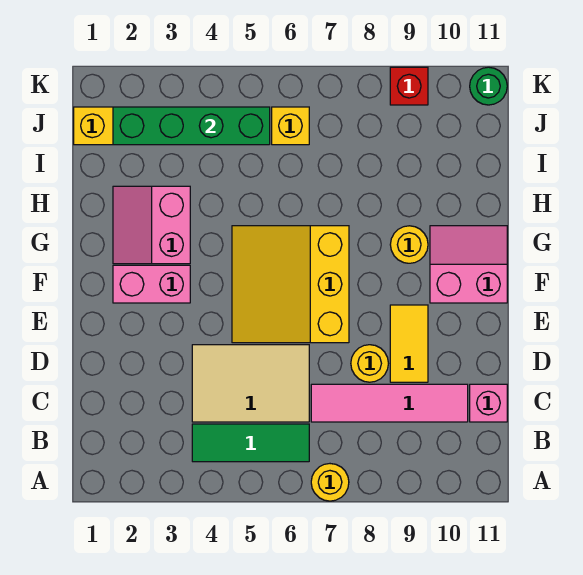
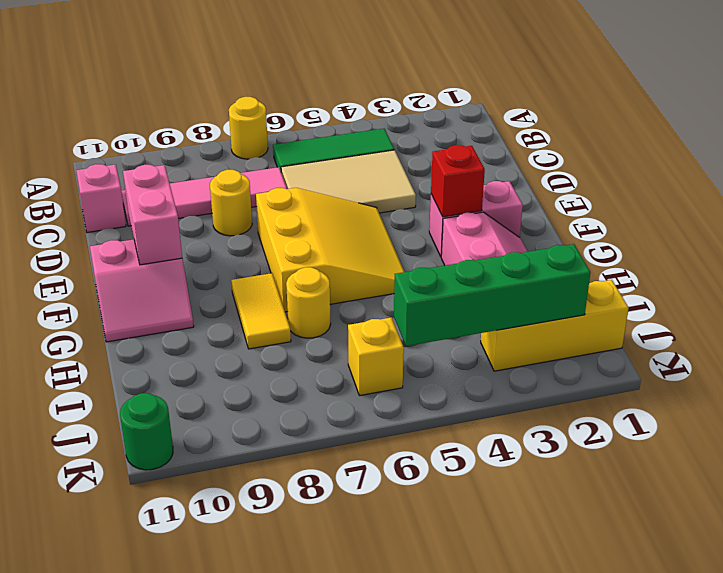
yellow tile D9:E9 level 1 -> yellow tile G8:H8 level 1
none -> pink brick E10:F10 level 2
yellow round brick G9 level 1 -> yellow round brick H7 level 1
red brick K9 level 1 -> red brick F3 level 2

